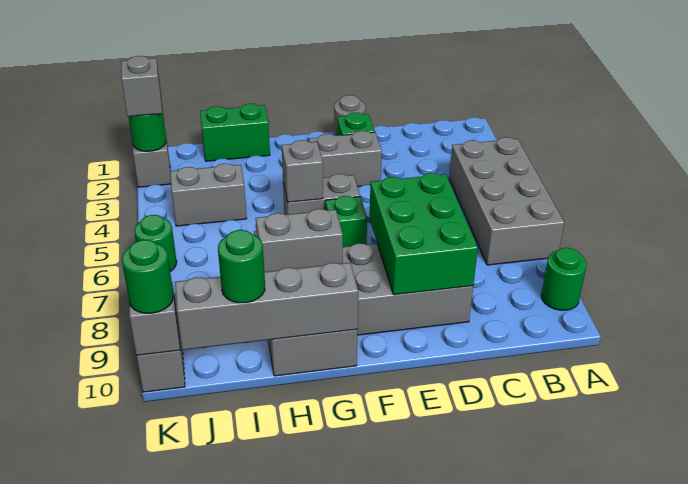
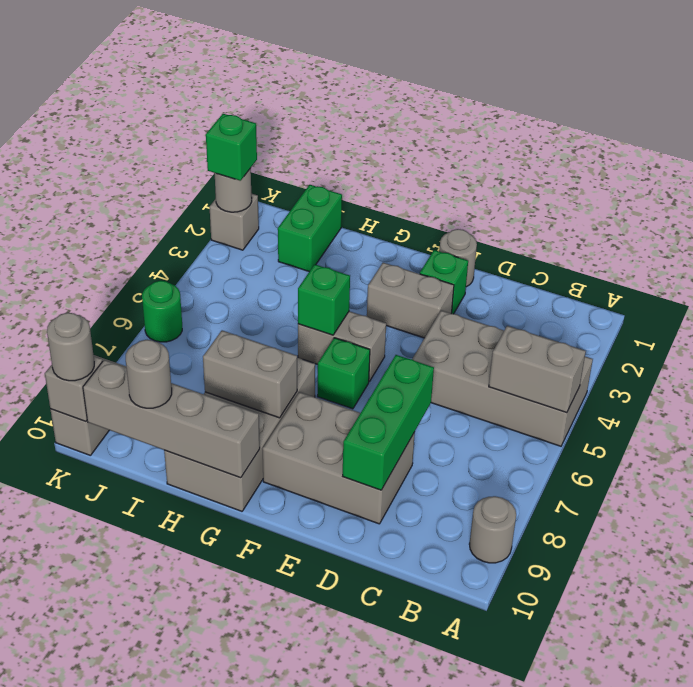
grey brick A4:B7 level 1 -> grey brick A4:D5 level 1
green round brick A9 level 1 -> grey round brick A9 level 1
green brick D7:E9 level 2 -> green brick D7:D9 level 2
grey brick G5 level 2 -> green brick G5 level 2
green brick H1:I1 level 1 -> green brick I1:I2 level 1
grey brick I4:J4 level 1 -> grey brick A5:B5 level 2
green round brick I10 level 3 -> grey round brick I10 level 3
green round brick K2 level 2 -> grey round brick K2 level 2
grey brick K2 level 3 -> green brick K2 level 3
green round brick K10 level 3 -> grey round brick K10 level 3

